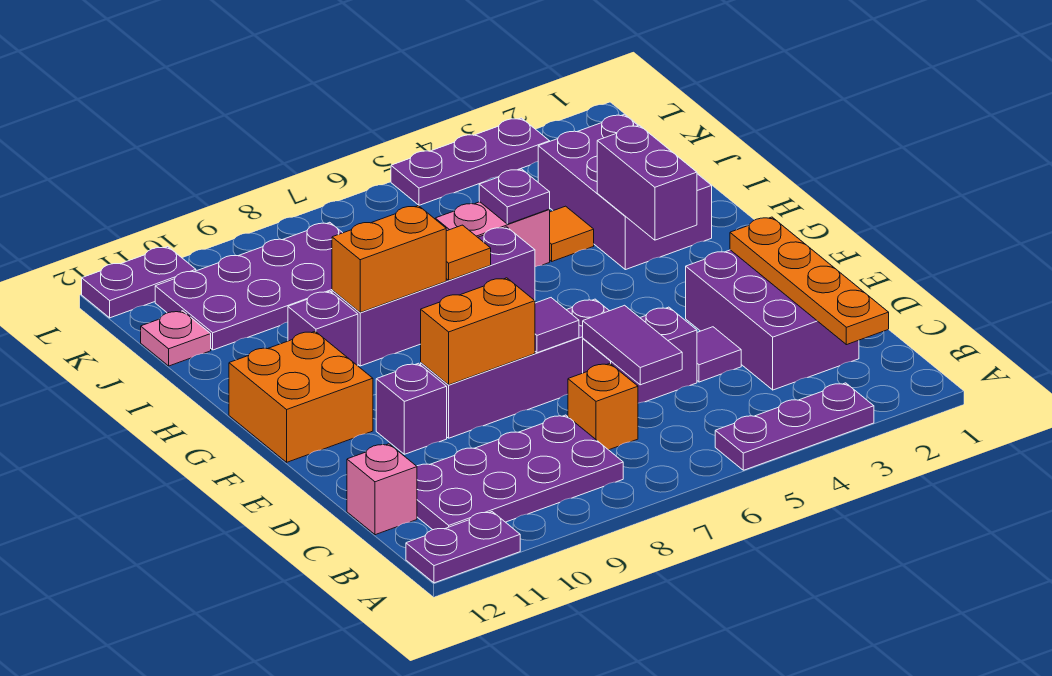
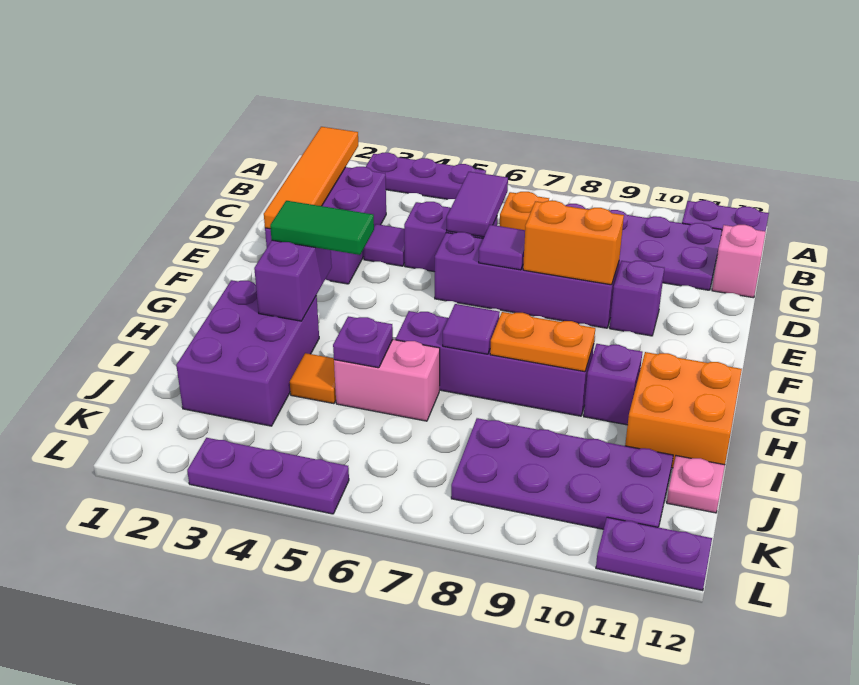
orange plate B2:E2 level 2 -> orange tile B2:E2 level 2
orange brick F11:G12 level 1 -> orange brick H11:I12 level 1
none -> green tile G3:G4 level 3
orange tile H7 level 2 -> purple tile H7 level 2
orange brick H8:H9 level 2 -> orange plate H8:H9 level 2

